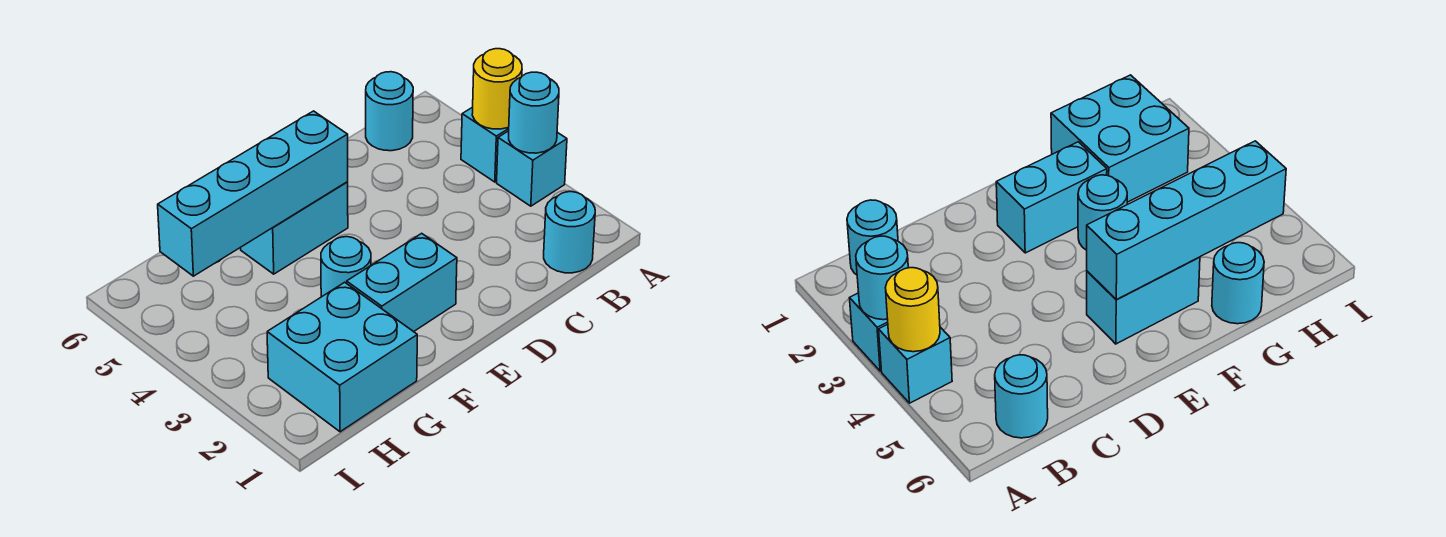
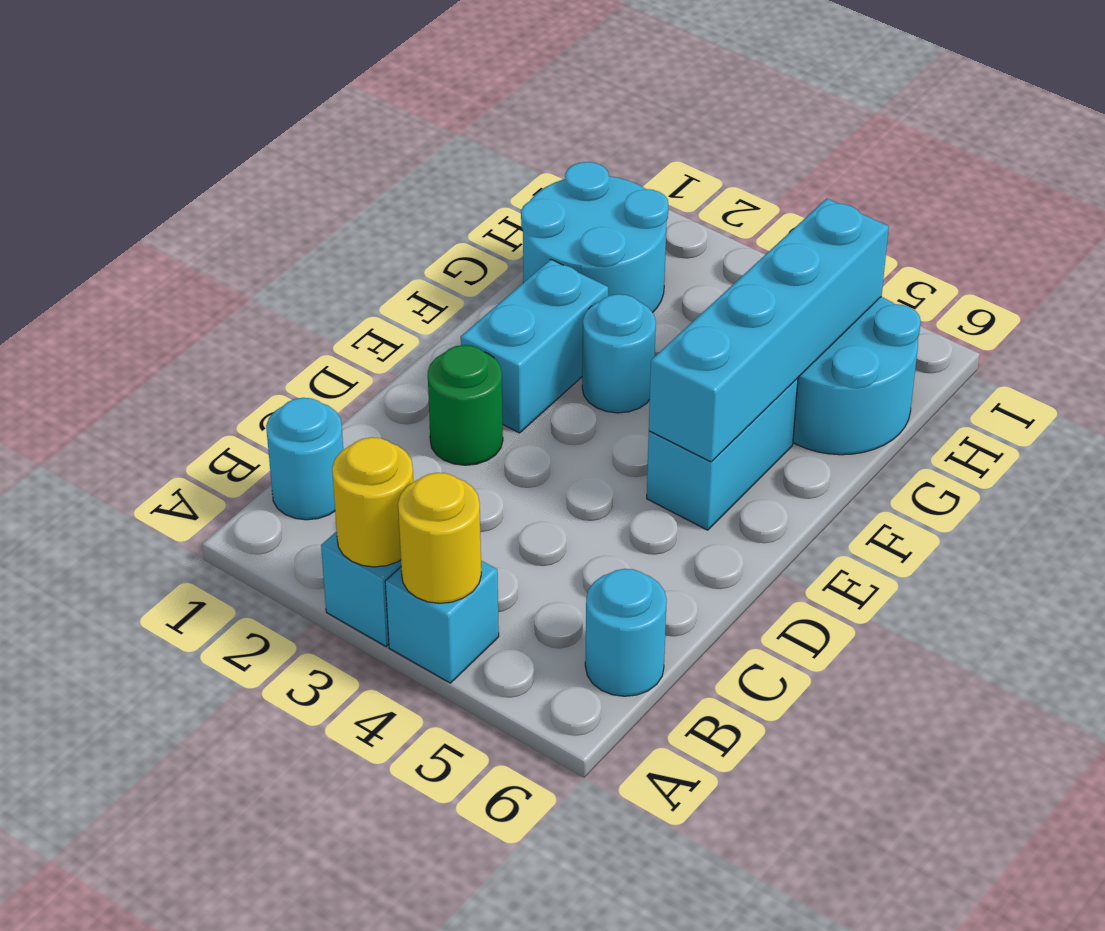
cyan round brick A3 level 2 -> yellow round brick A3 level 2
none -> green round brick D2 level 1
cyan brick G1:H2 level 1 -> cyan round brick G1:H2 level 1
cyan round brick G6 level 1 -> cyan round brick G5:H6 level 1

